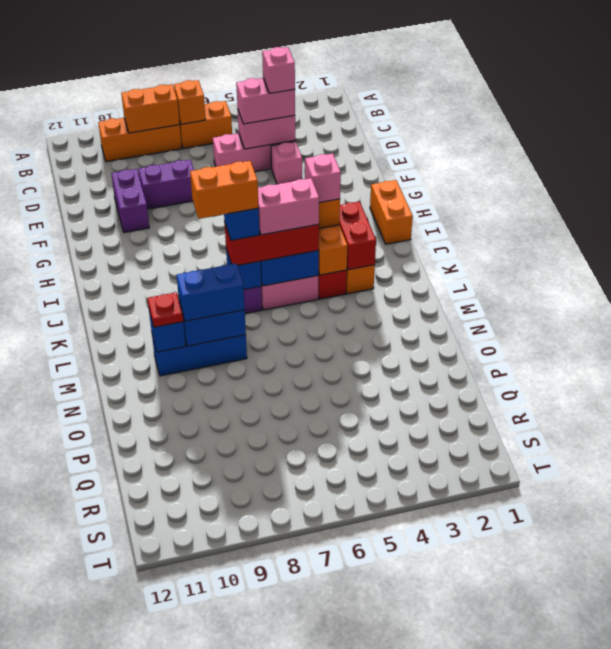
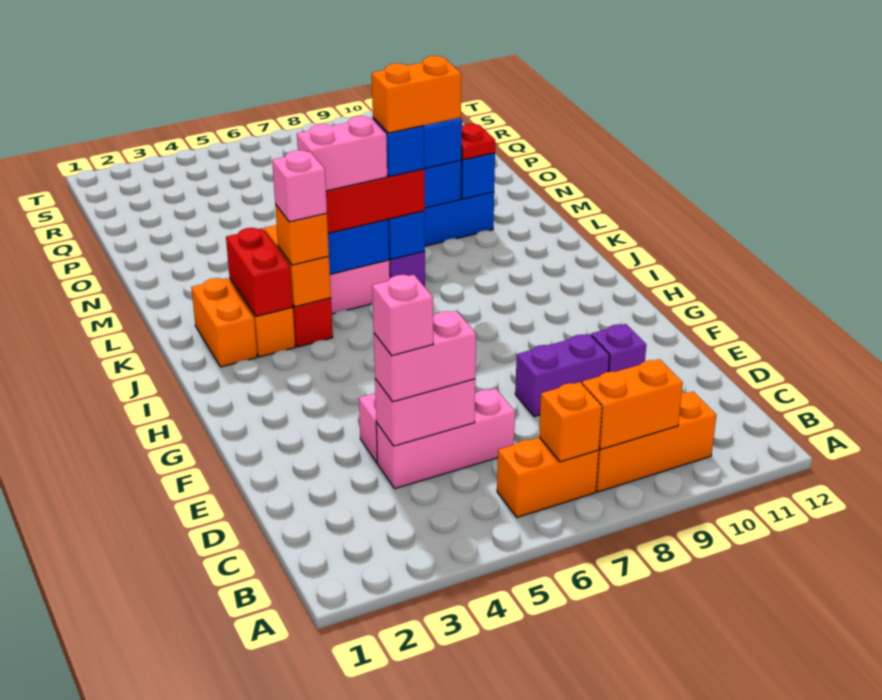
purple brick E10:F10 level 1 -> purple brick E10 level 1
orange brick H1:I1 level 1 -> orange brick J2:K2 level 1

